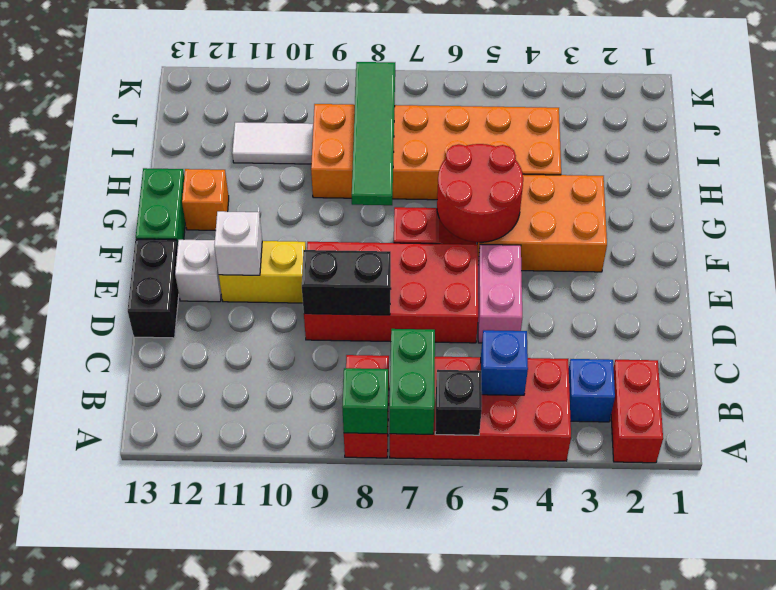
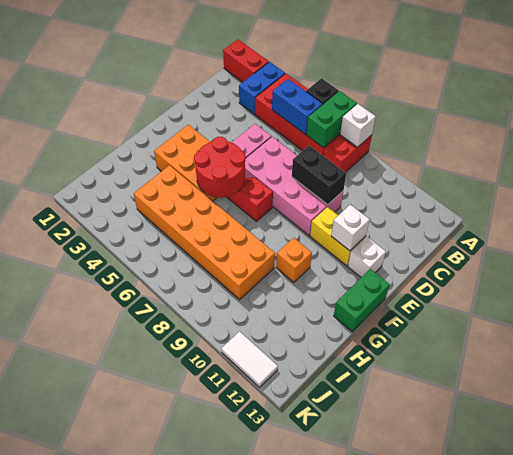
red brick A2:B2 level 1 -> red brick A1:A2 level 1
green brick A8 level 2 -> white brick A8 level 2
blue brick B3 level 1 -> blue brick A3:B3 level 1
blue brick B5 level 2 -> blue brick B5:B6 level 2
red brick D6:E9 level 1 -> pink brick D6:E9 level 1
black brick D13:E13 level 1 -> none
green tile G8:J8 level 2 -> none
orange brick G12 level 1 -> orange brick G10 level 1
white tile I10:I11 level 1 -> white tile K11:K12 level 1

